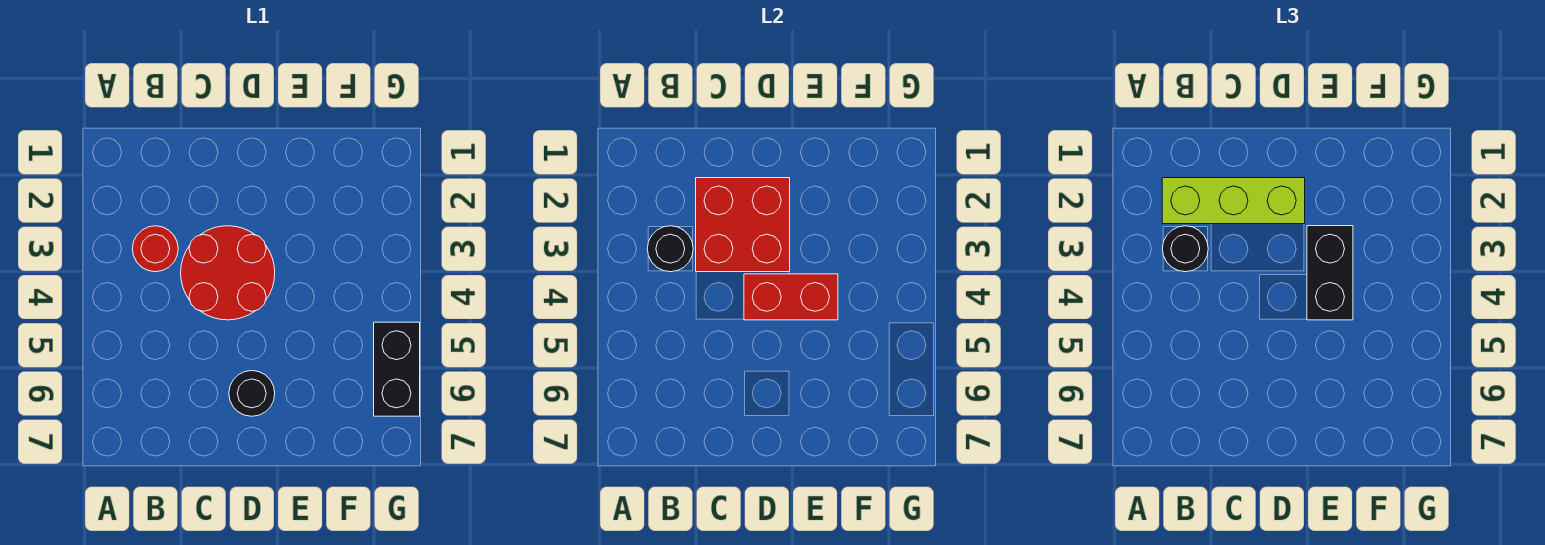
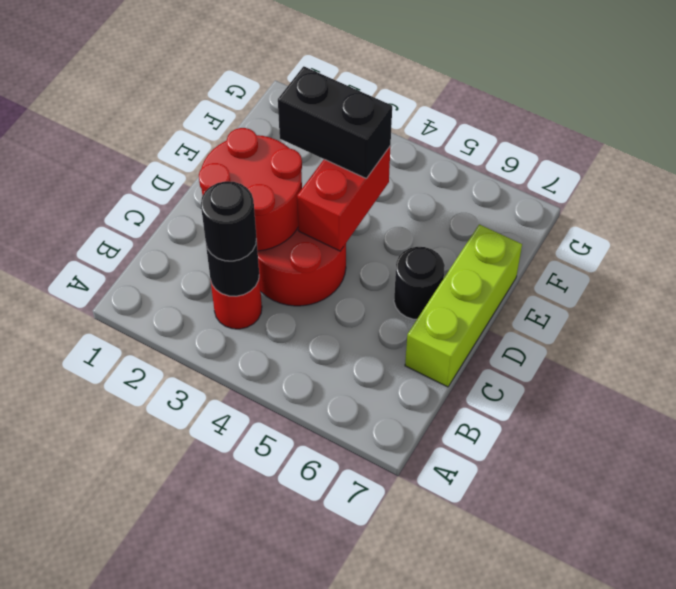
lime brick B2:D2 level 3 -> lime brick C7:E7 level 1
red brick C2:D3 level 2 -> red round brick C2:D3 level 2
black brick G5:G6 level 1 -> none

